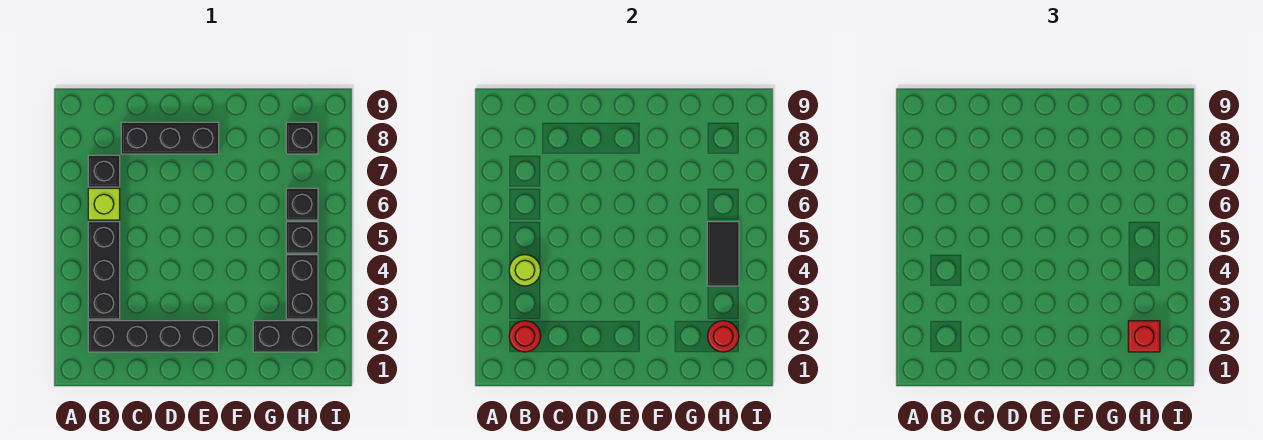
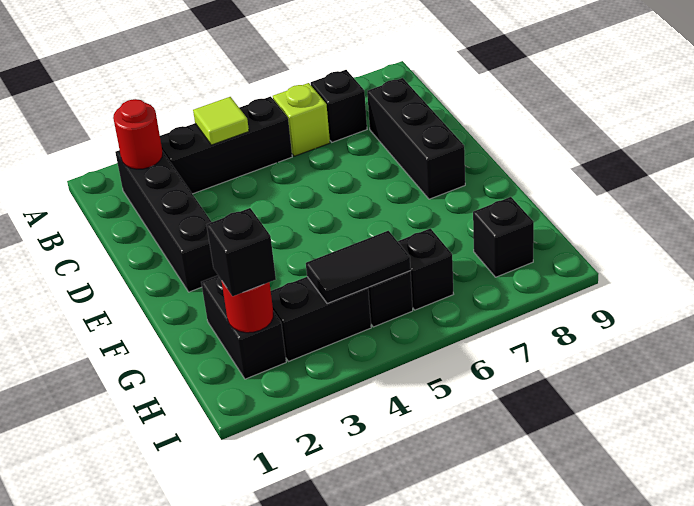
lime round brick B4 level 2 -> lime tile B4 level 2
red brick H2 level 3 -> black brick H2 level 3

